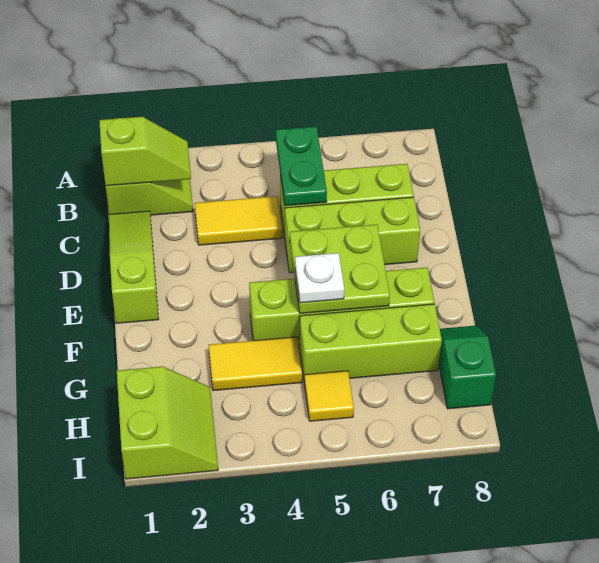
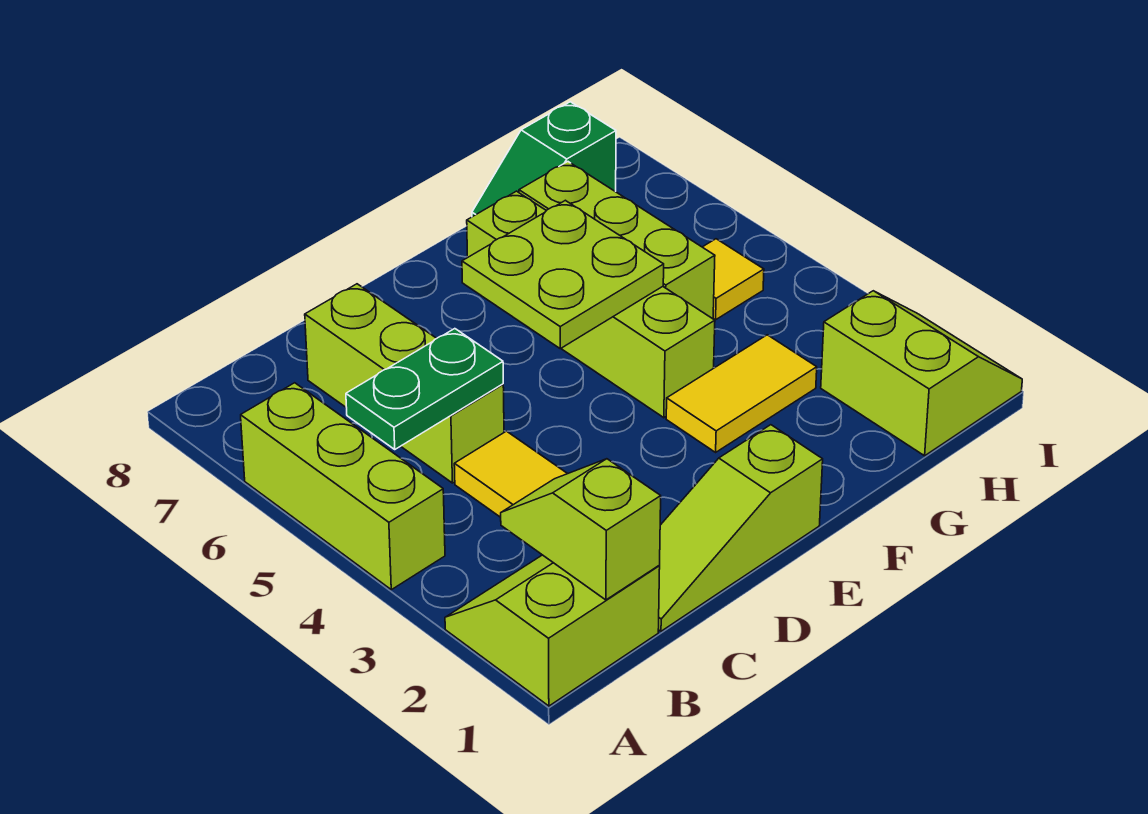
lime brick D5:D7 level 1 -> lime brick A4:A6 level 1
white plate F5 level 3 -> none
yellow tile G3:G4 level 1 -> yellow tile F3:G3 level 1
lime slope H1:I2 level 1 top 1 -> lime slope H1:I2 level 1 top H

